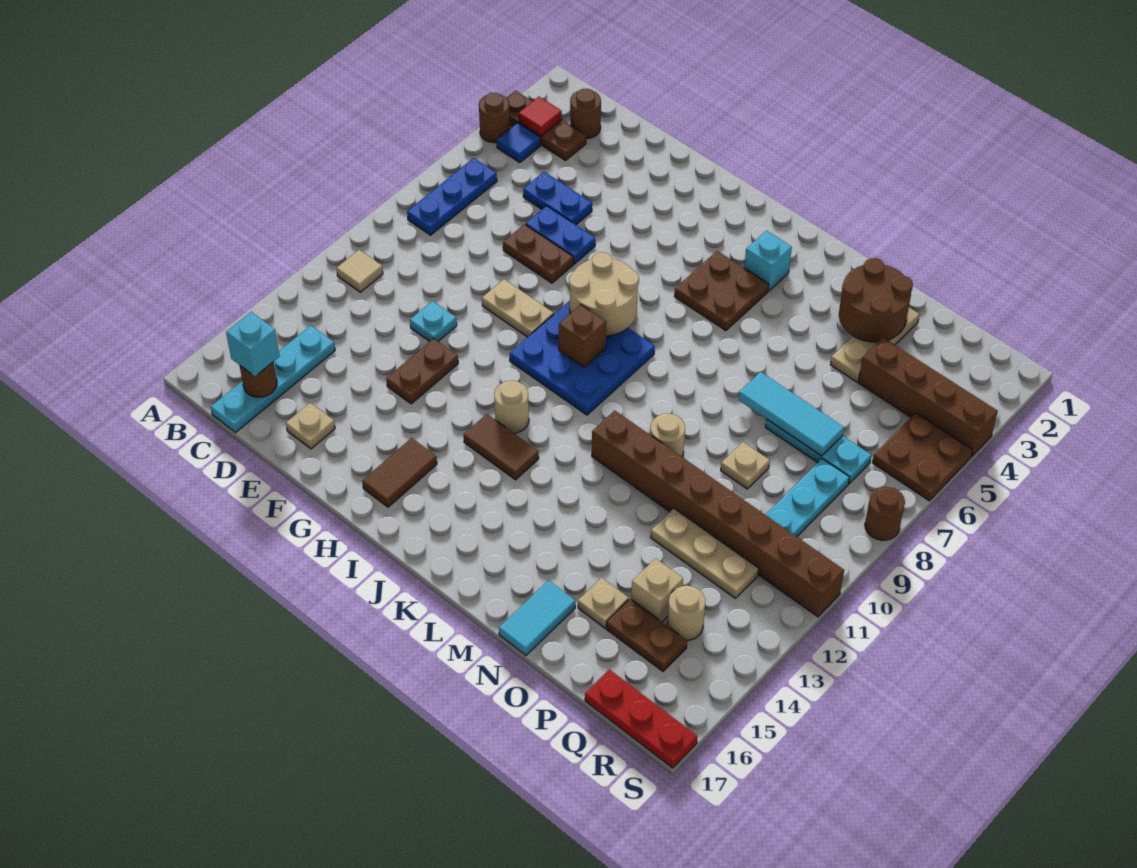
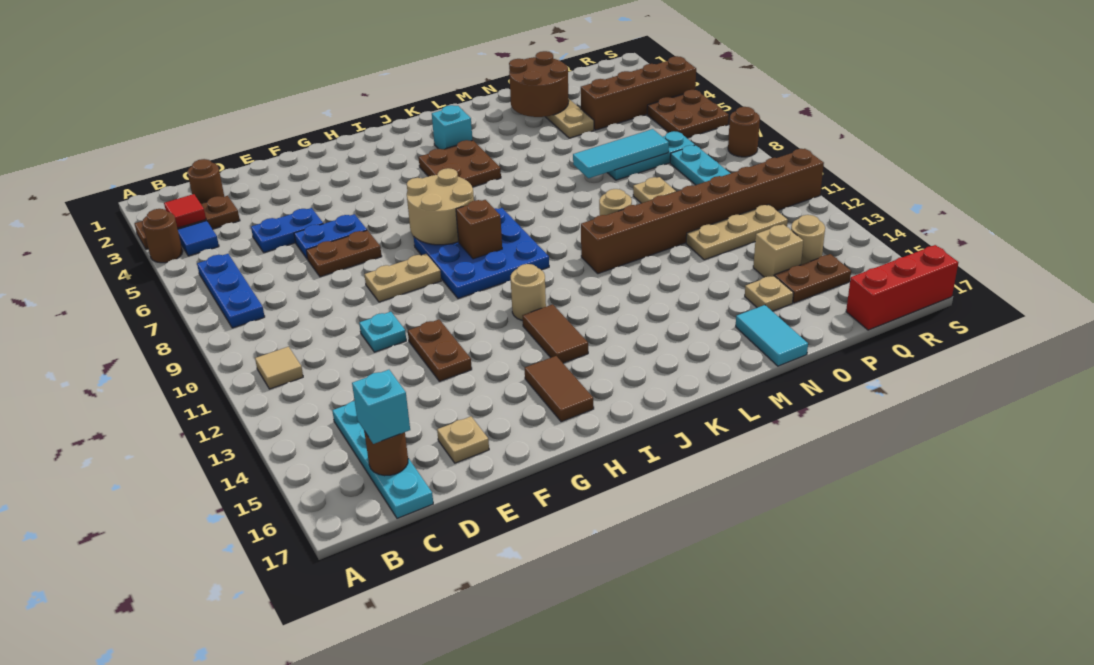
brown tile I13:J13 level 1 -> brown tile I13:I14 level 1
red plate Q17:S17 level 1 -> red brick Q17:S17 level 1

